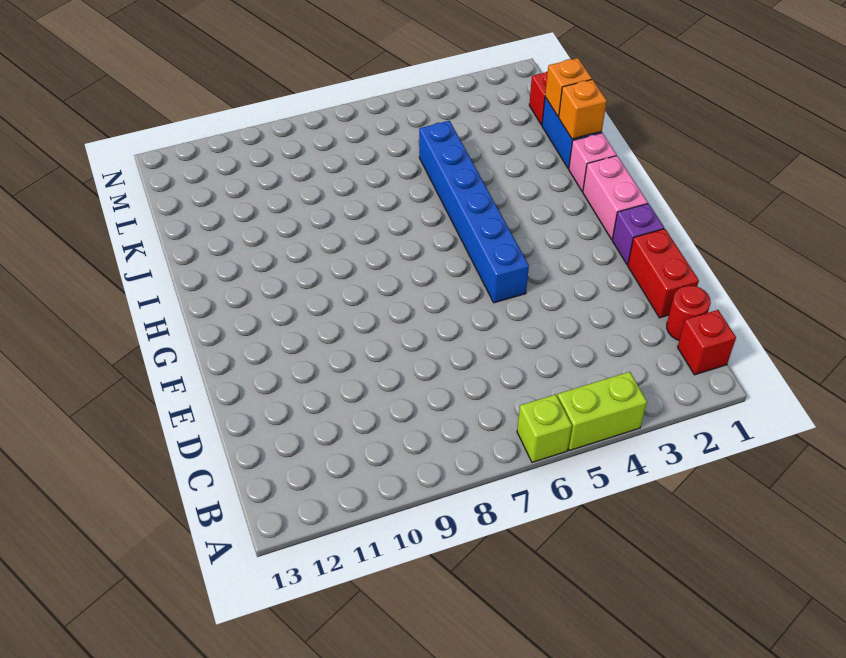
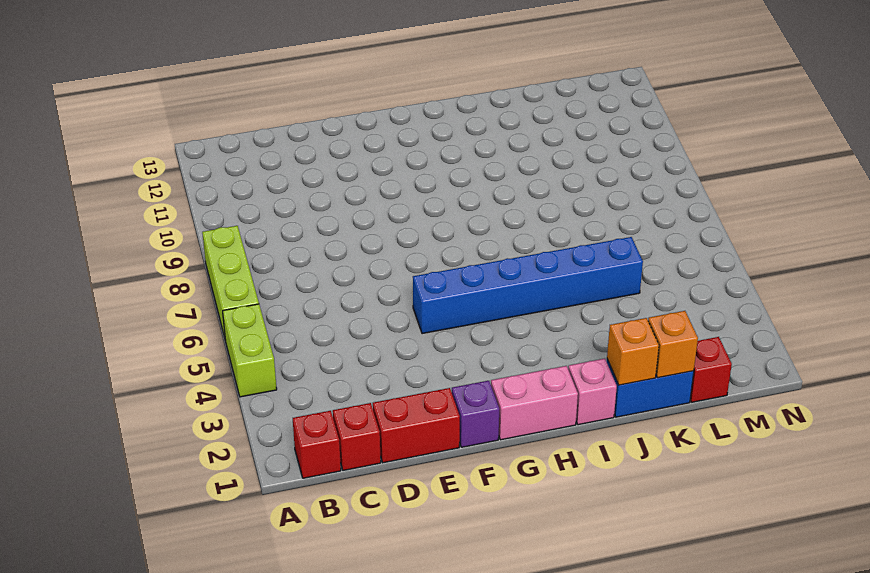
lime brick A6 level 1 -> lime brick A6:A8 level 1
red round brick C1 level 1 -> red brick C1 level 1

